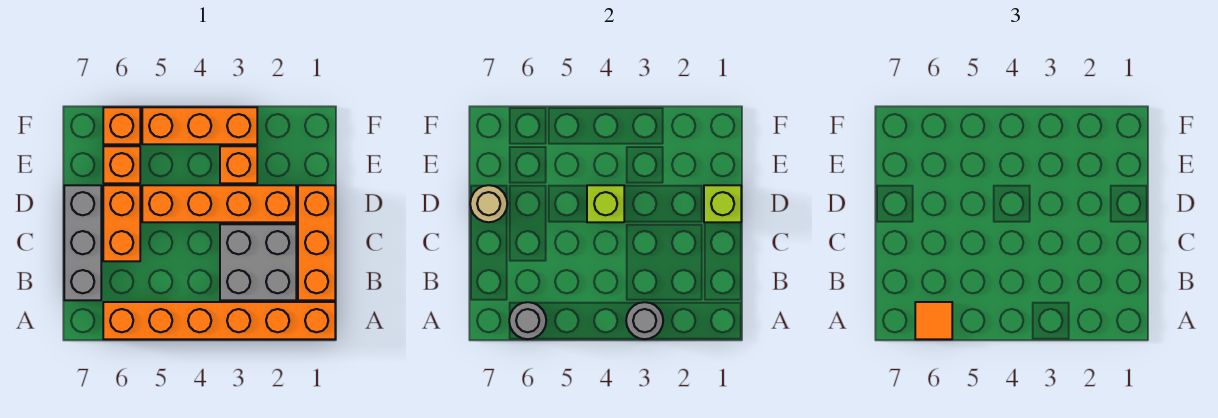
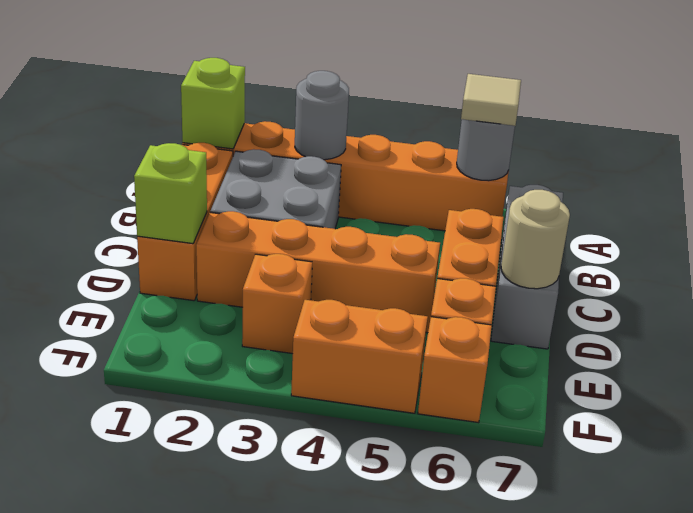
orange tile A6 level 3 -> tan tile A6 level 3
lime brick D4 level 2 -> lime brick A1 level 2
orange brick F3:F5 level 1 -> orange brick F4:F5 level 1

